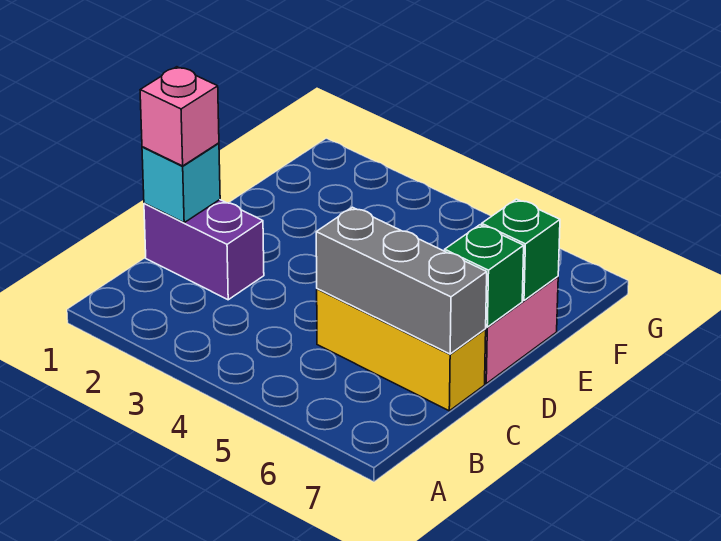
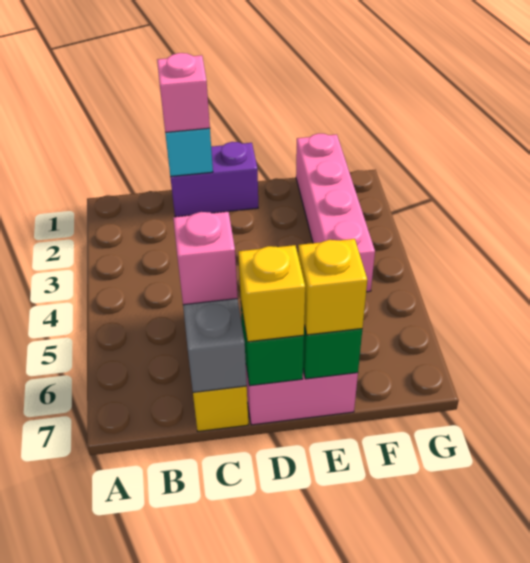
purple brick C1:C2 level 1 -> purple brick C1:D1 level 1
none -> pink brick C6 level 3
none -> yellow brick D7 level 3
none -> yellow brick E7 level 3
none -> pink brick F1:F4 level 1

